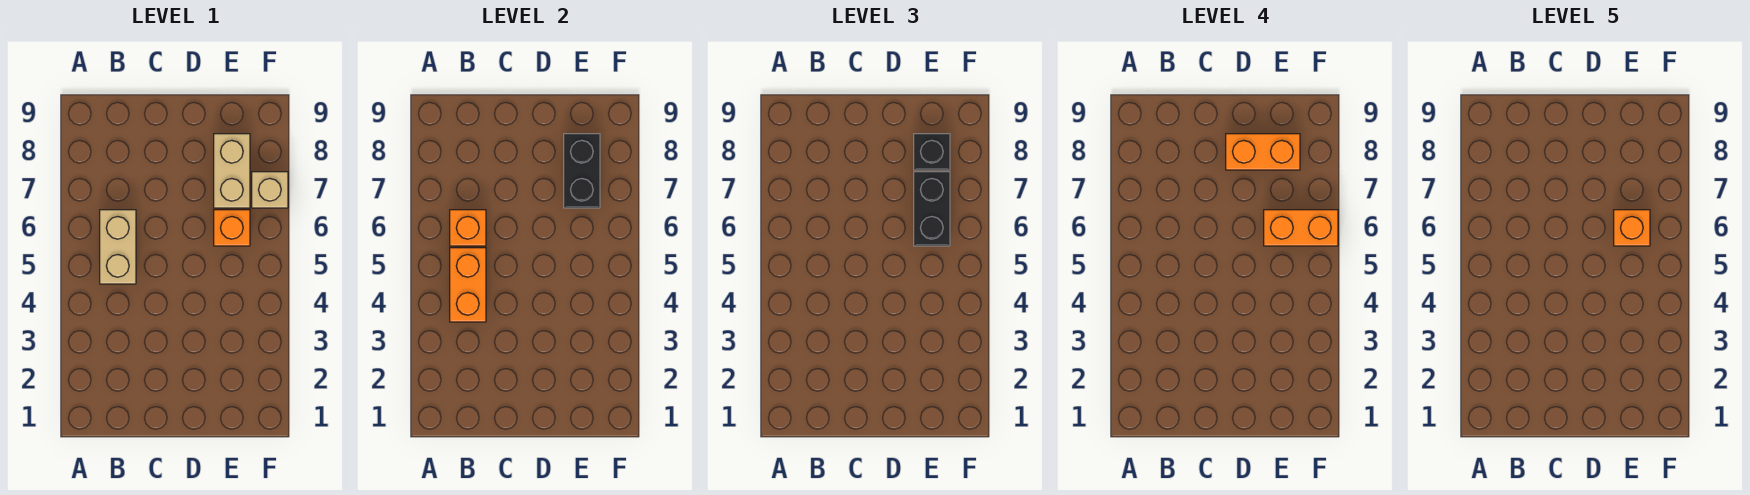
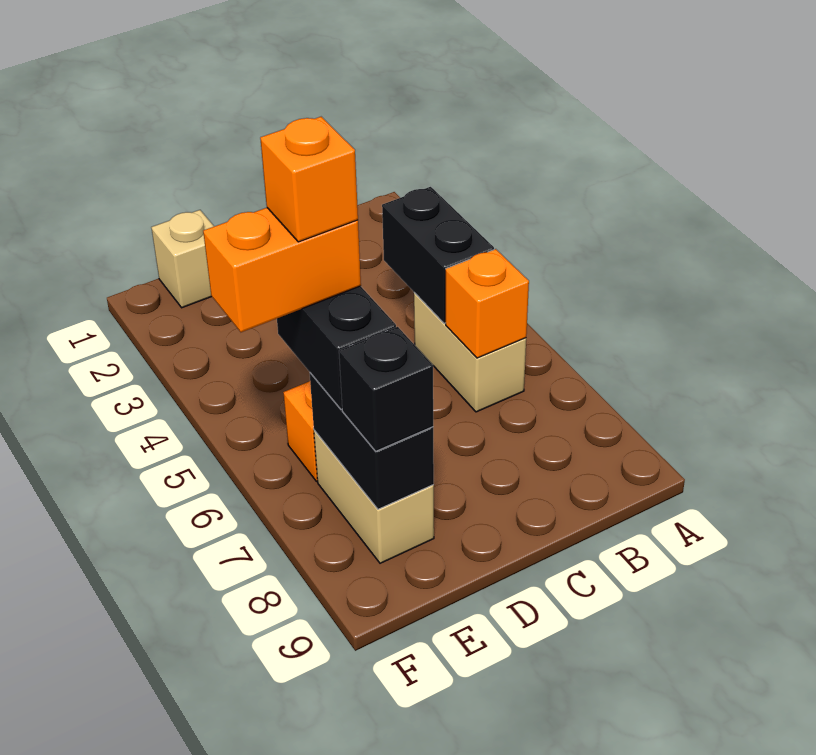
orange brick B4:B5 level 2 -> black brick B4:B5 level 2
orange brick D8:E8 level 4 -> none
tan brick F7 level 1 -> tan brick E1 level 1

